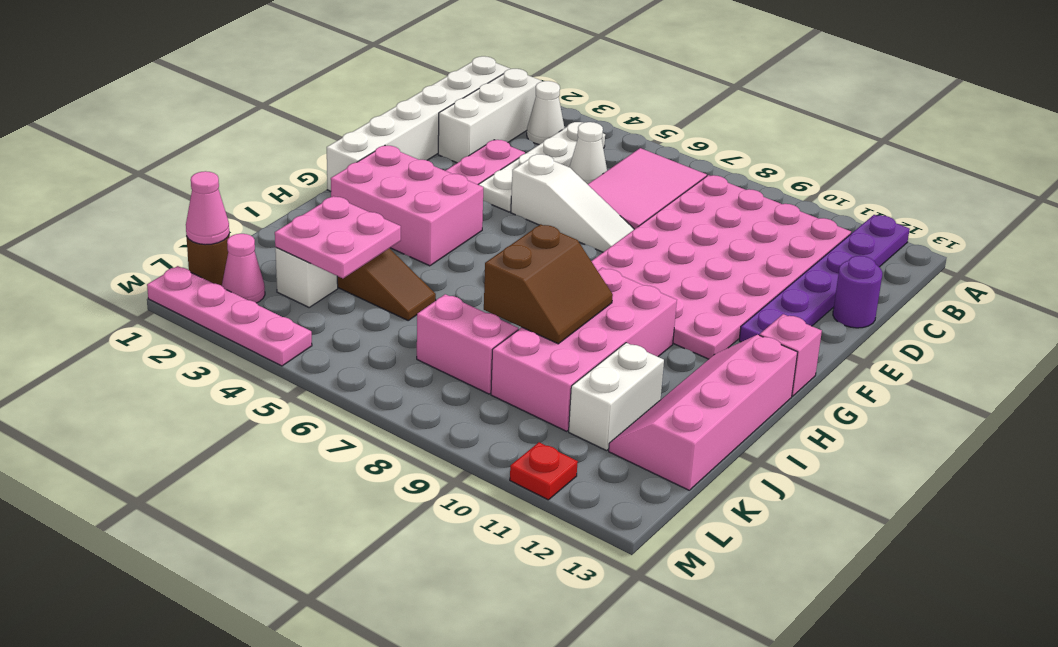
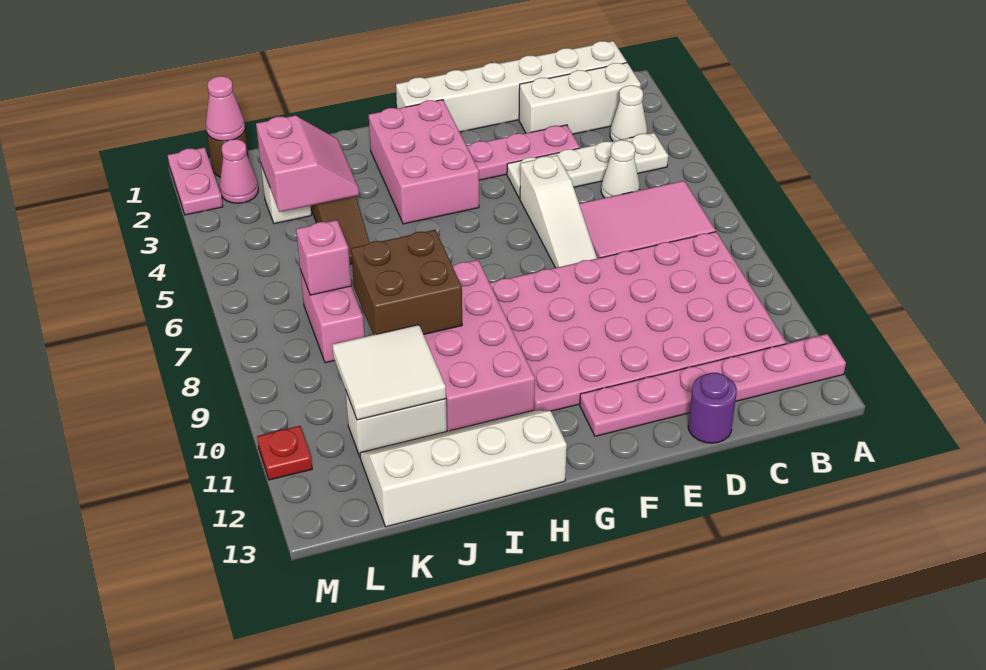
purple plate A12:F12 level 1 -> pink plate A12:F12 level 1
pink brick G13 level 1 -> pink brick K7 level 2
pink brick H9:K10 level 1 -> pink brick H8:I11 level 1
pink slope H12:K13 level 1 top 13 -> white slope H12:K13 level 1 top 13
brown slope I8:J9 level 2 top 8 -> brown brick I8:J9 level 2
pink plate J3:K4 level 2 -> pink slope J3:K4 level 2 top K
none -> white tile J10:K11 level 2
pink plate M1:M4 level 1 -> pink plate M1:M2 level 1

